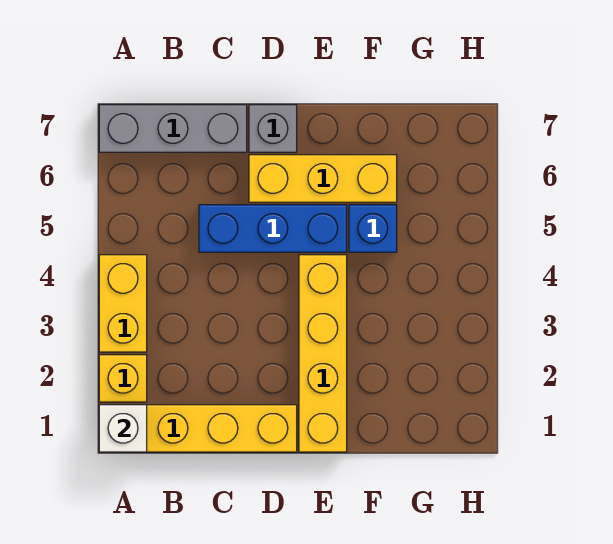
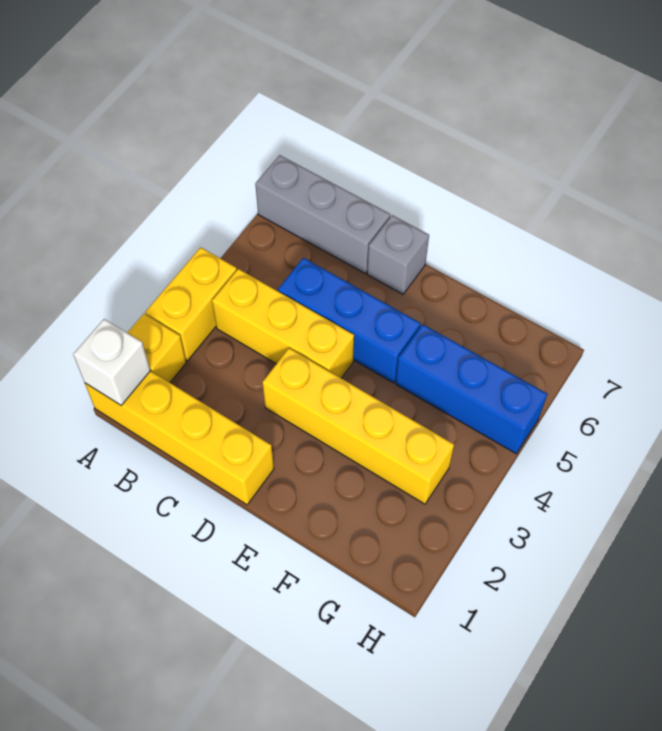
yellow brick D6:F6 level 1 -> yellow brick B4:D4 level 1
yellow brick E1:E4 level 1 -> yellow brick D3:G3 level 1
blue brick F5 level 1 -> blue brick F5:H5 level 1

